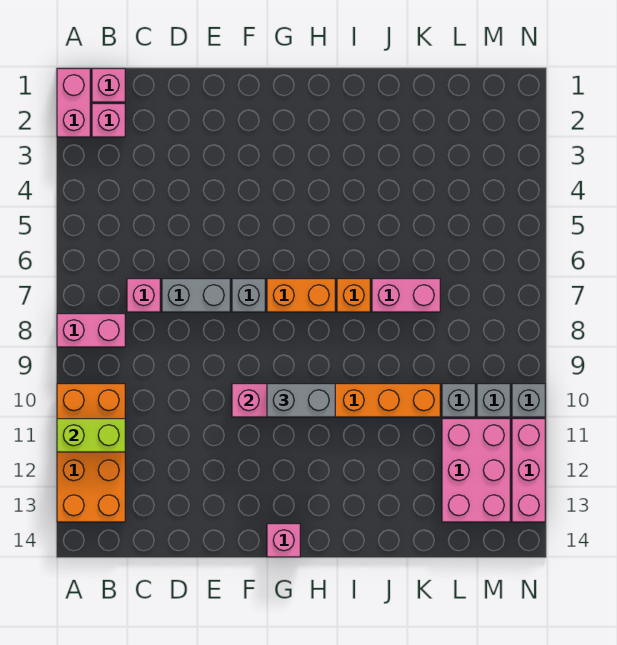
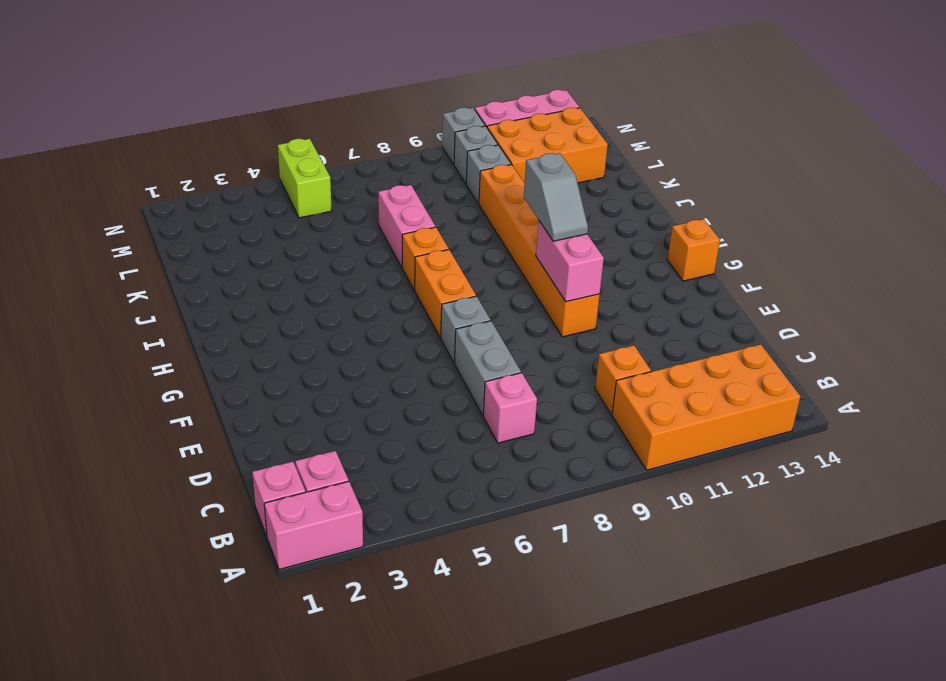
pink brick A8:B8 level 1 -> none
lime brick A11:B11 level 2 -> lime brick M5:N5 level 1
none -> orange brick C10 level 1
grey brick G10:H10 level 3 -> grey slope G10:H10 level 3 top H
pink brick G14 level 1 -> orange brick G14 level 1
pink brick L11:M13 level 1 -> orange brick L11:M13 level 1

